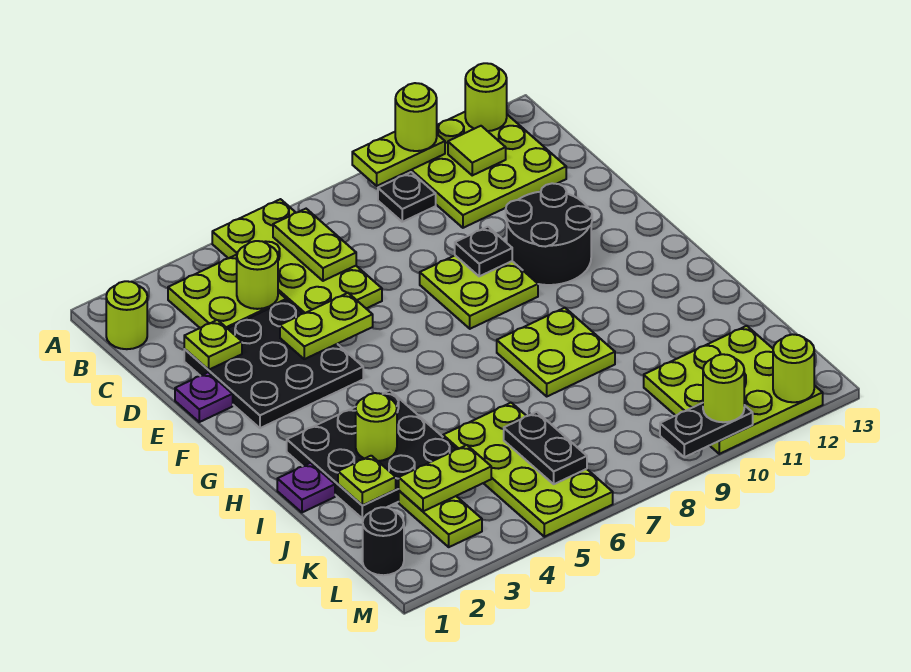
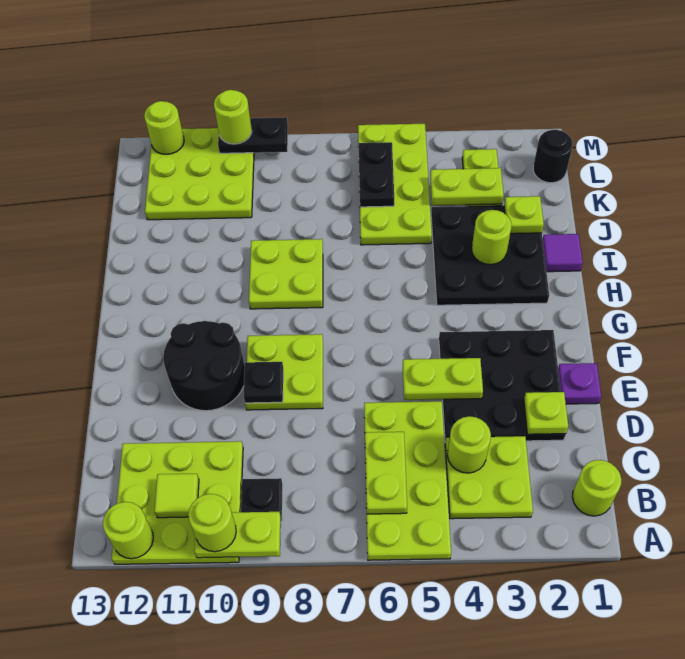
purple plate I1 level 1 -> purple tile I1 level 1

